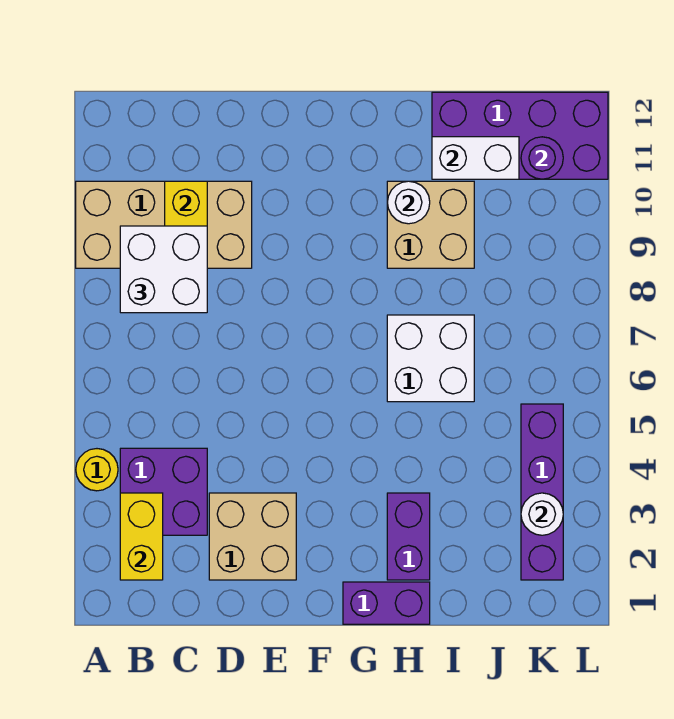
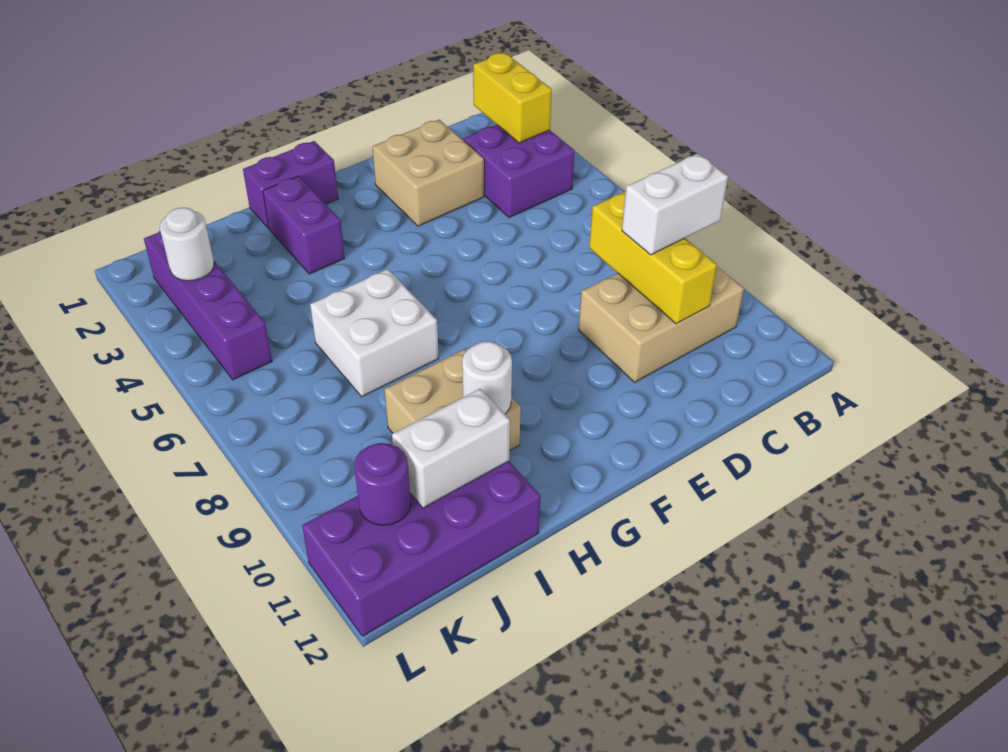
yellow round brick A4 level 1 -> none
tan brick A9:D10 level 1 -> tan brick B9:D10 level 1
white brick B8:C9 level 3 -> white brick B9:C9 level 3

